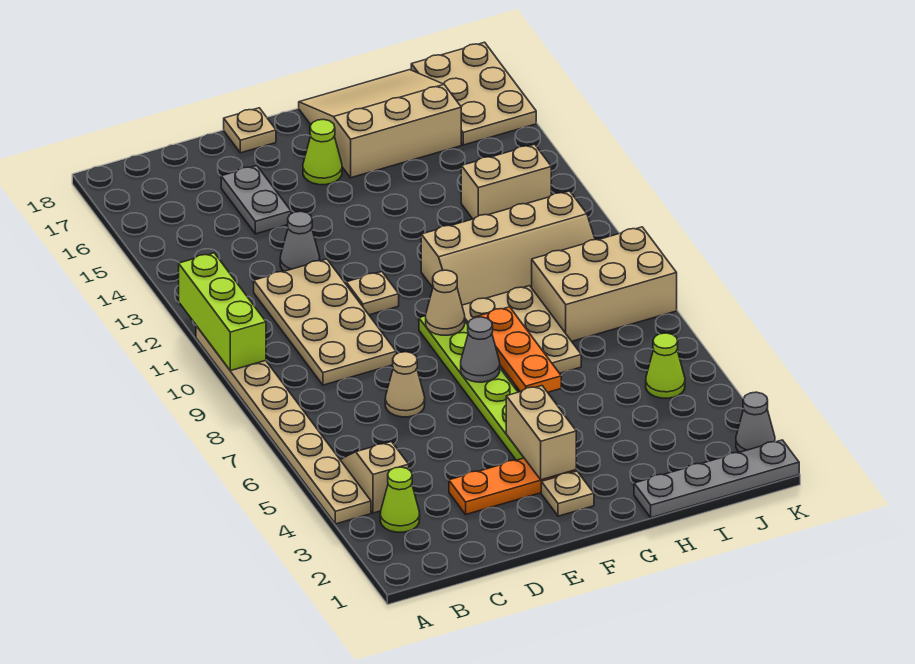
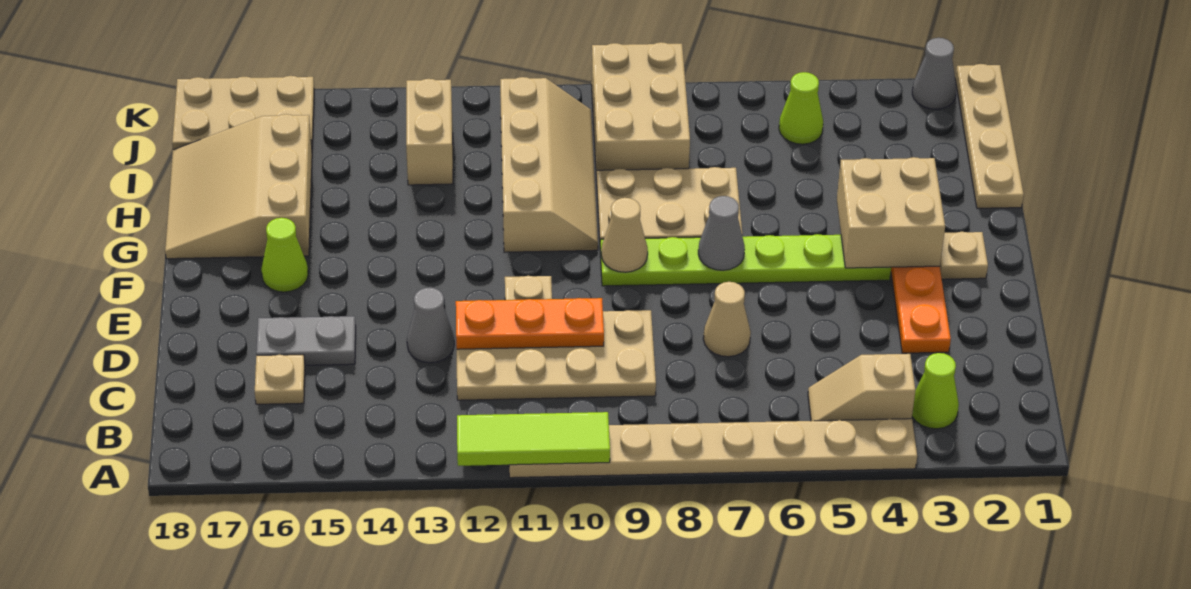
lime brick A10:A12 level 2 -> lime tile A10:A12 level 2
tan plate E18 level 1 -> tan plate C16 level 1
tan brick F3:F4 level 2 -> tan brick F3:G4 level 2
orange plate G6:G8 level 2 -> orange plate D10:D12 level 2
grey plate H1:K1 level 1 -> tan plate H1:K1 level 1

